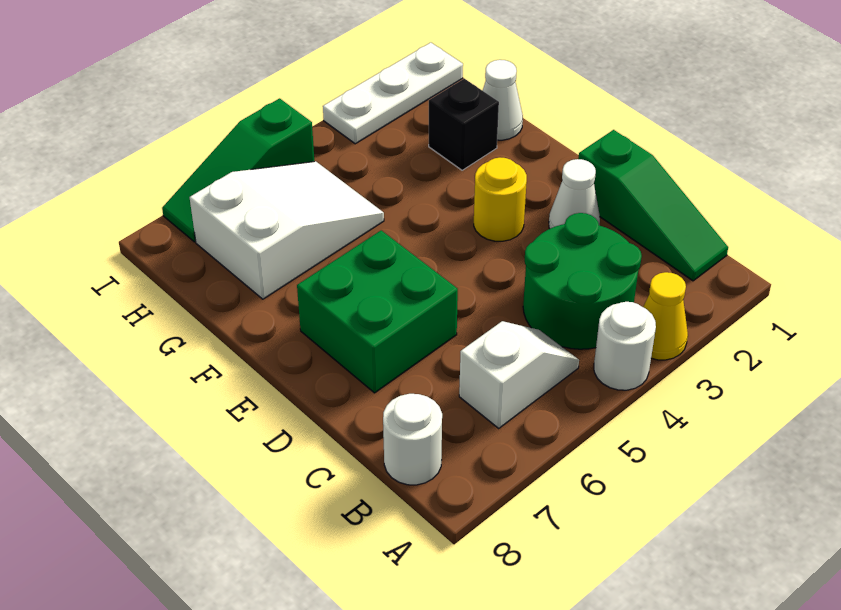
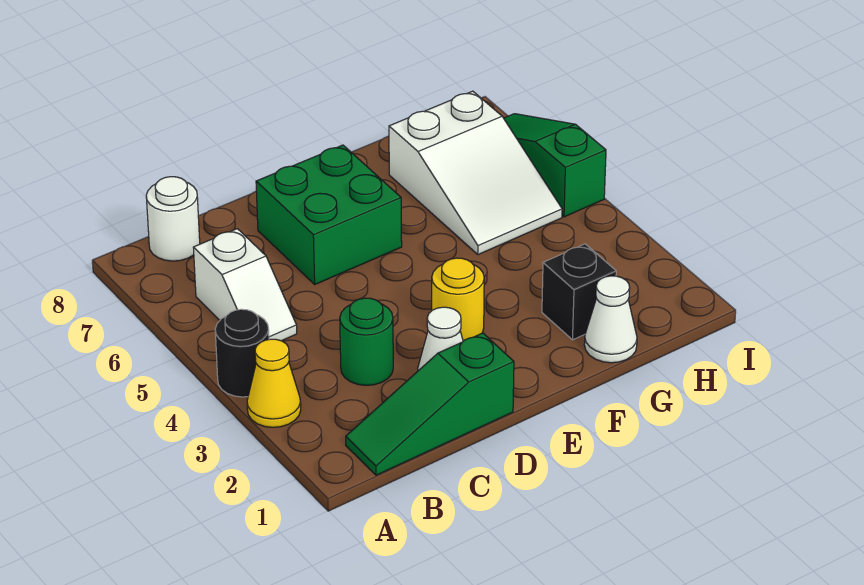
white round brick A4 level 1 -> black round brick A4 level 1
green round brick B3:C4 level 1 -> green round brick C3 level 1
white plate I1:I3 level 1 -> none

